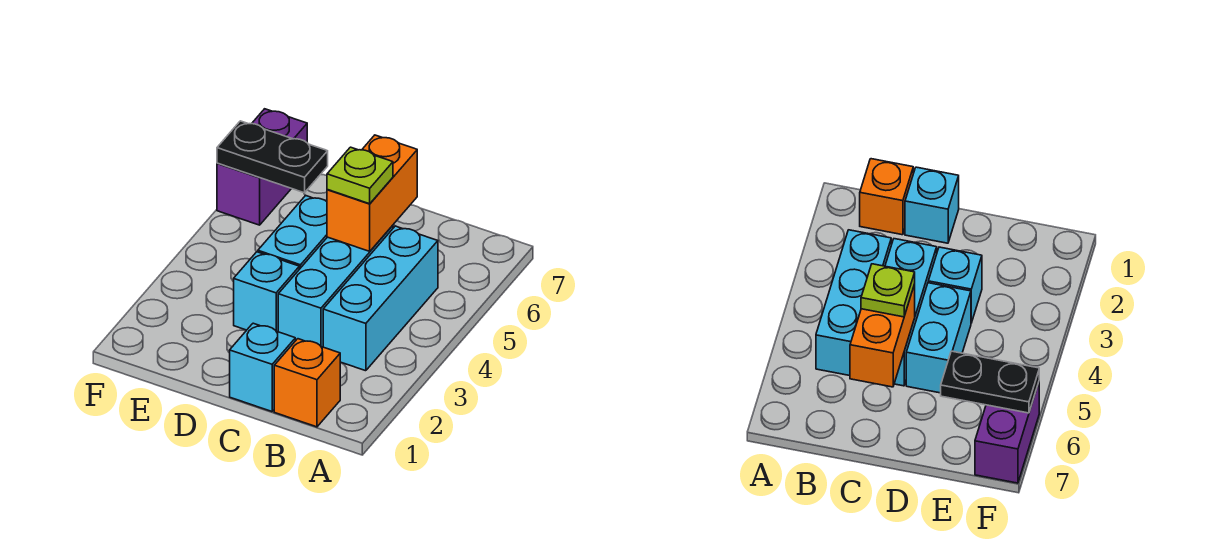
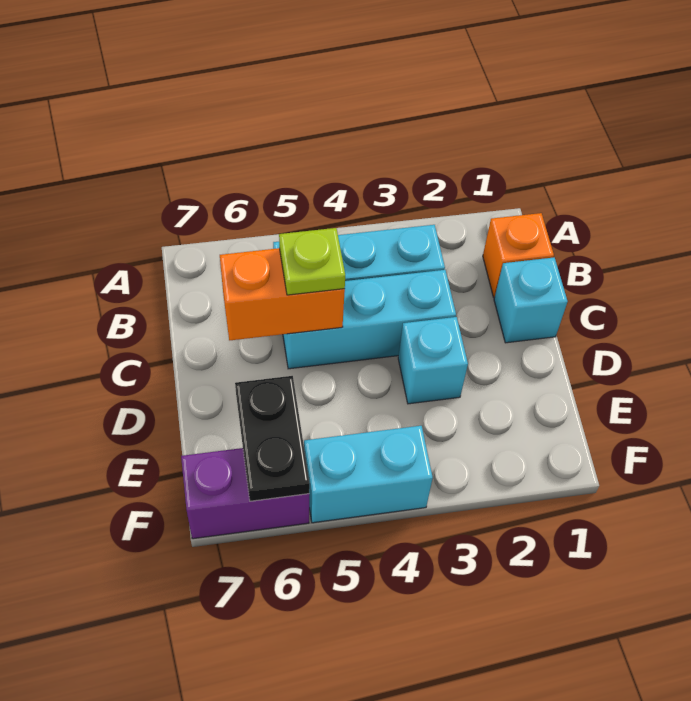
cyan brick D4:D5 level 1 -> cyan brick F4:F5 level 1

